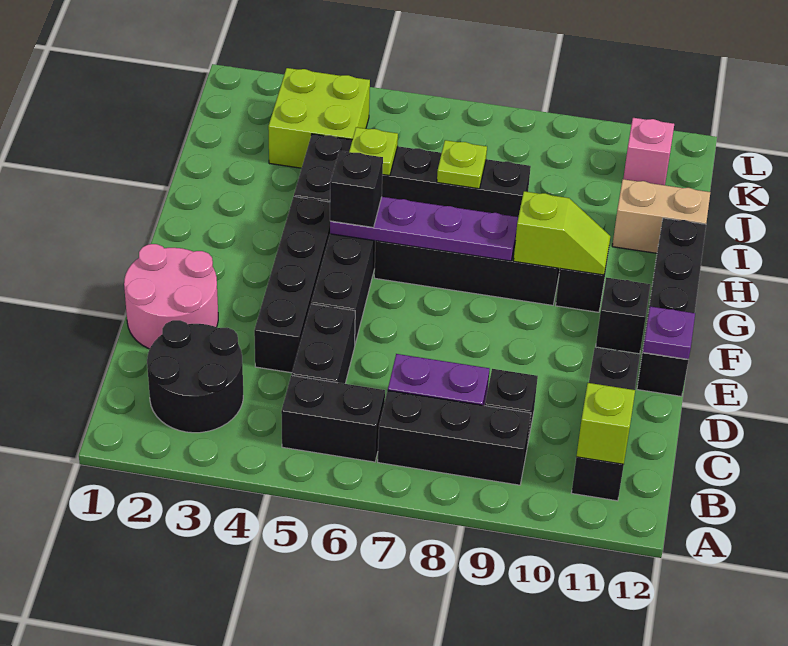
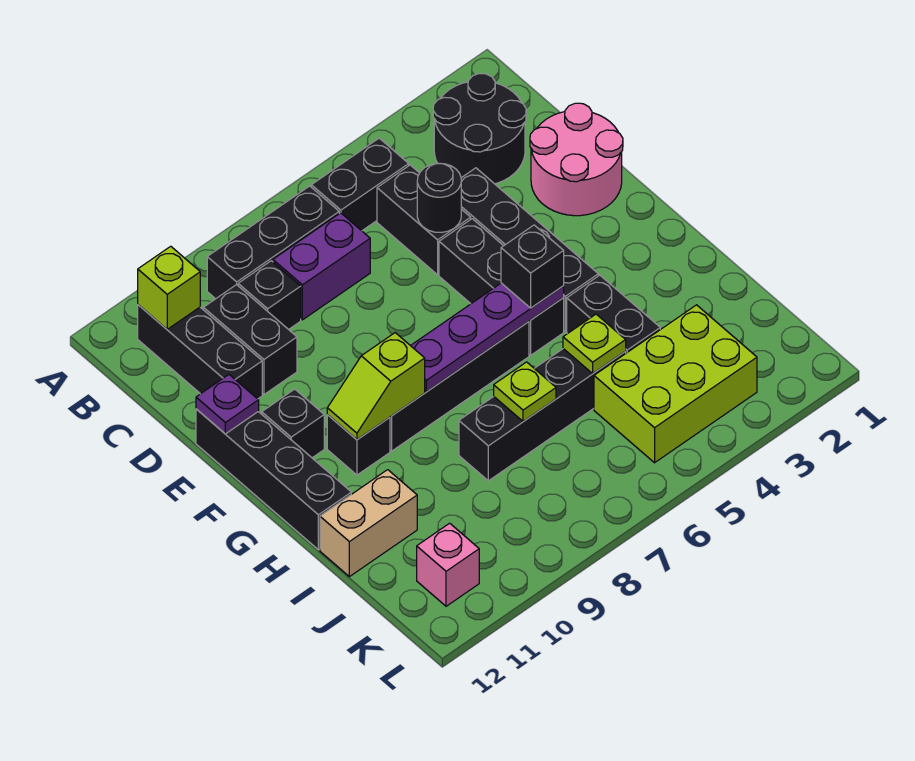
none -> black brick C10:D10 level 1
none -> black round brick D5 level 2
lime brick J3:K4 level 1 -> lime brick J3:K5 level 1

